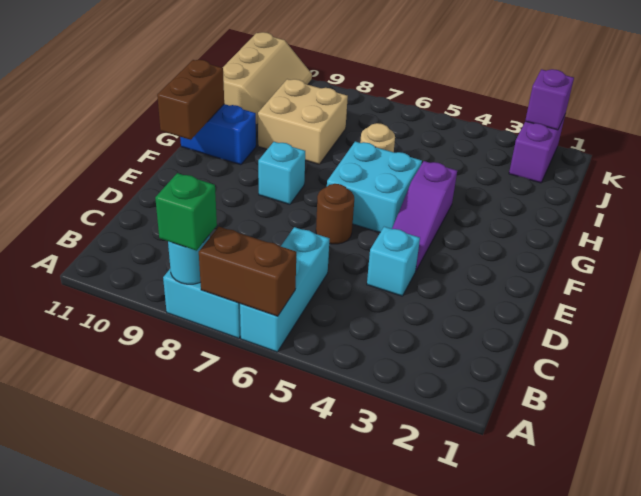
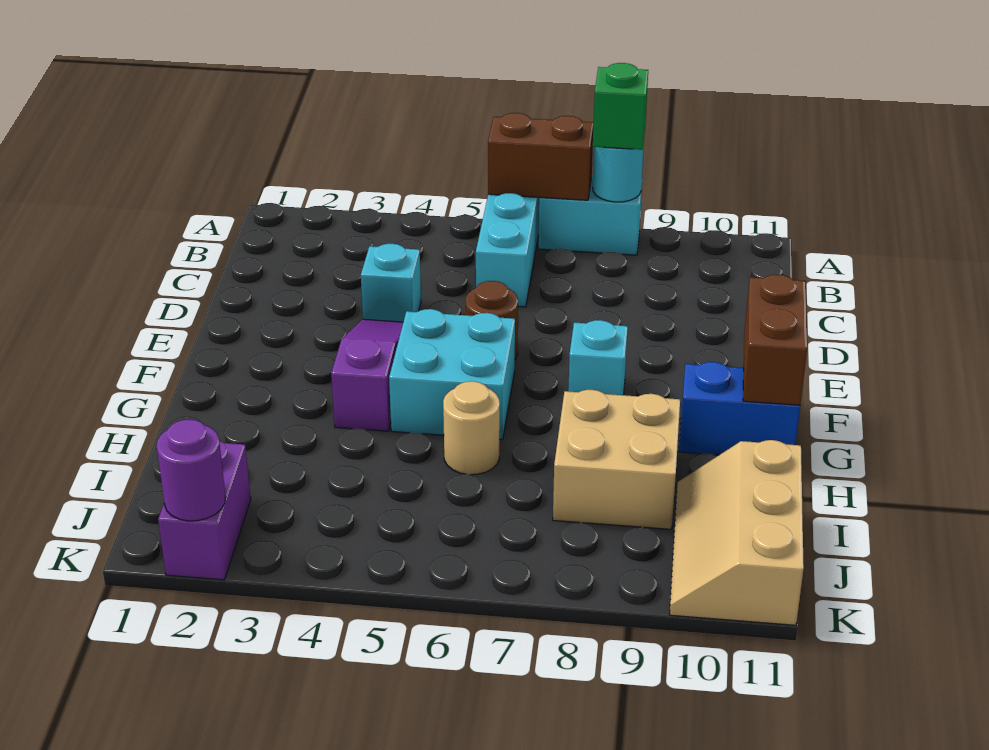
purple brick K2 level 2 -> purple round brick K2 level 2

